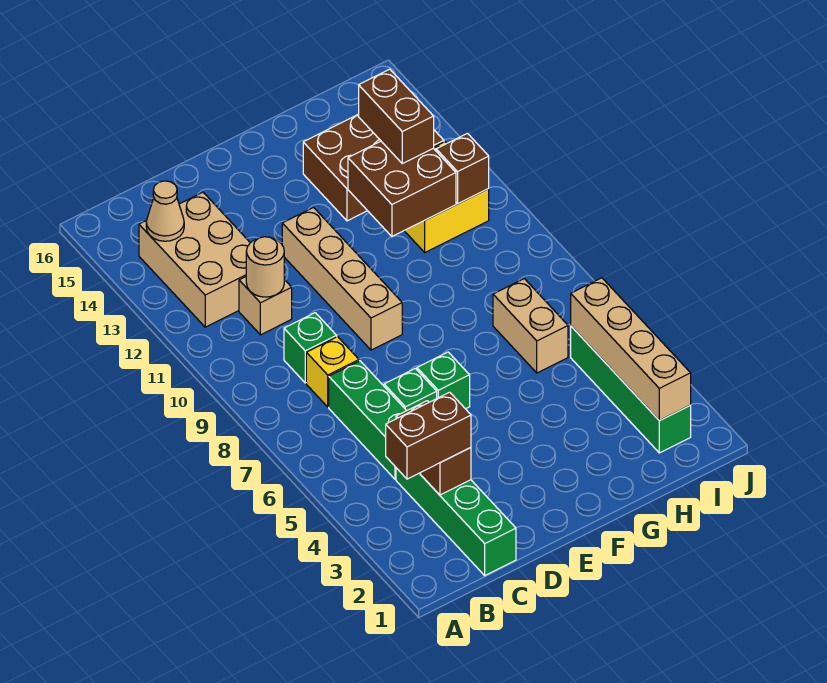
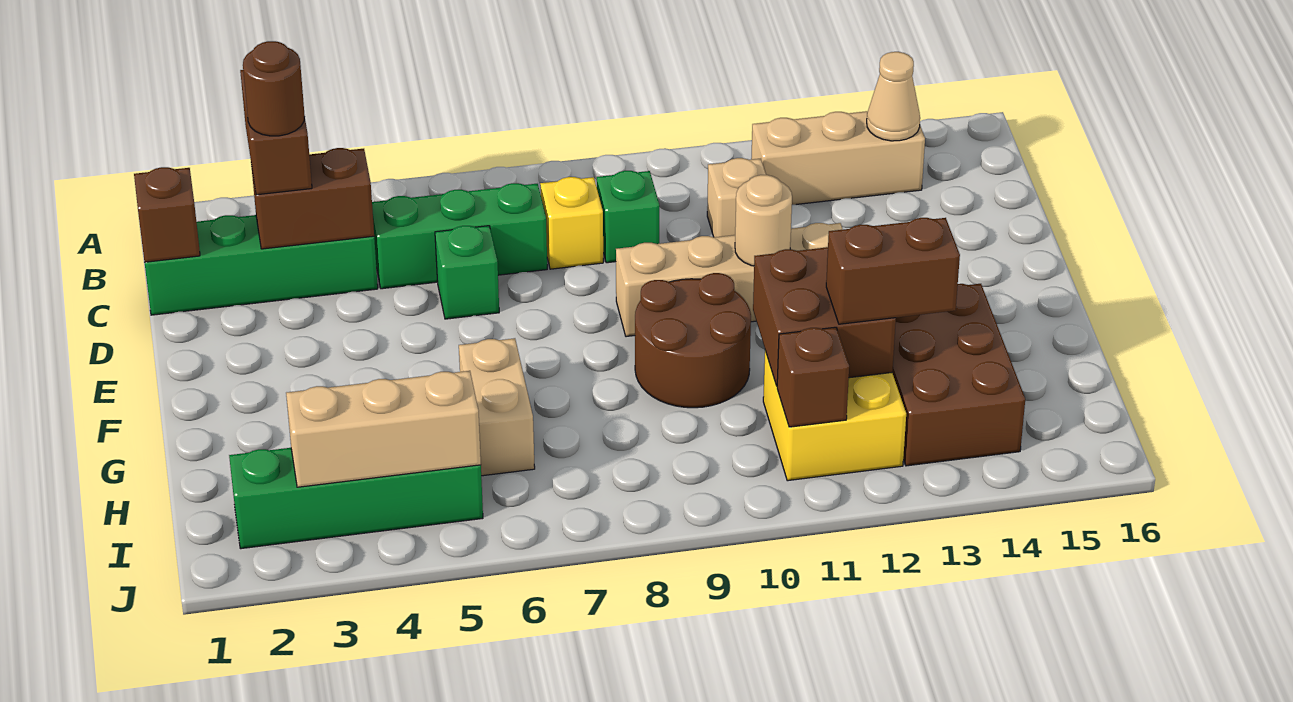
tan brick B12:C14 level 1 -> tan brick B12:B14 level 1
none -> brown brick C1 level 2
none -> brown round brick C3 level 4
tan round brick C11 level 2 -> tan round brick E11 level 2
green brick E6 level 1 -> none
none -> brown round brick F9:G10 level 1
tan brick H6:H7 level 1 -> tan brick G6:H6 level 1
tan brick I2:I5 level 2 -> tan brick I3:I5 level 2

